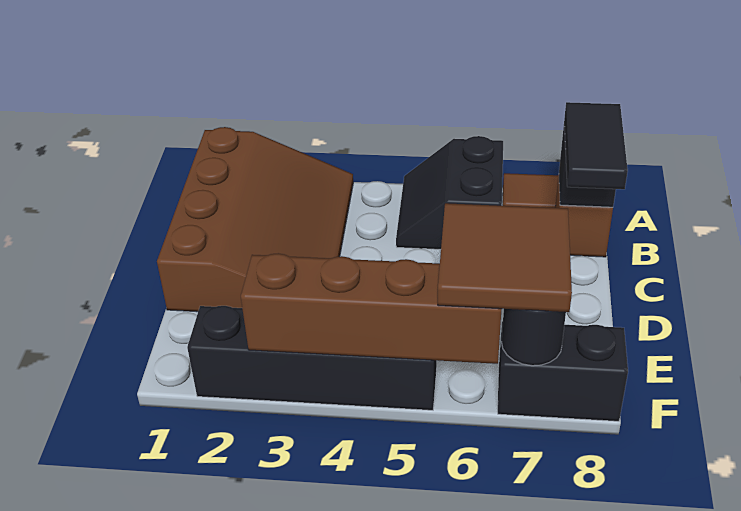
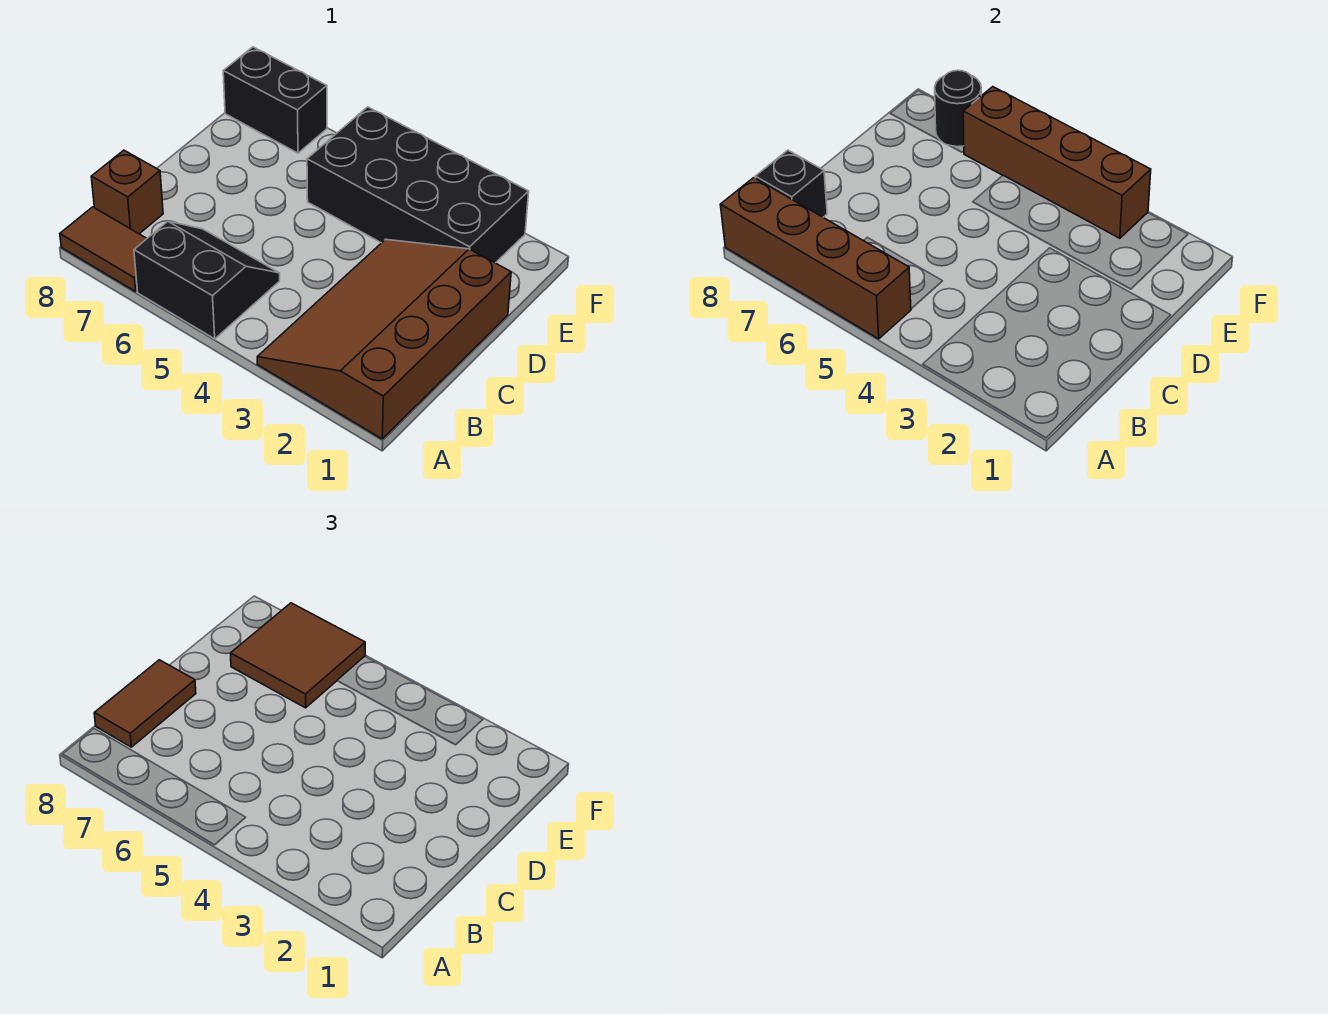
black slope A5:B6 level 1 top 6 -> black slope A5:B6 level 1 top A
none -> brown brick A5:A8 level 2
black tile B8:C8 level 3 -> brown tile B8:C8 level 3
black brick F2:F5 level 1 -> black brick E2:F5 level 1

